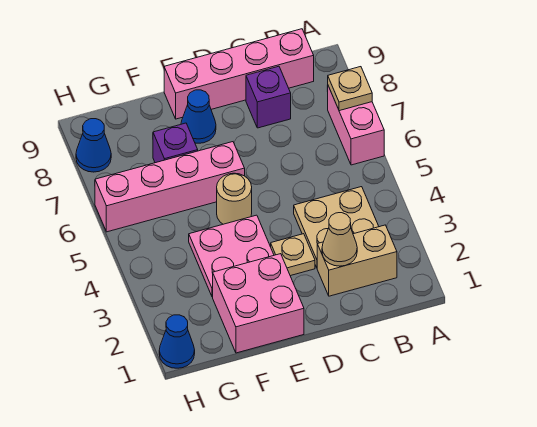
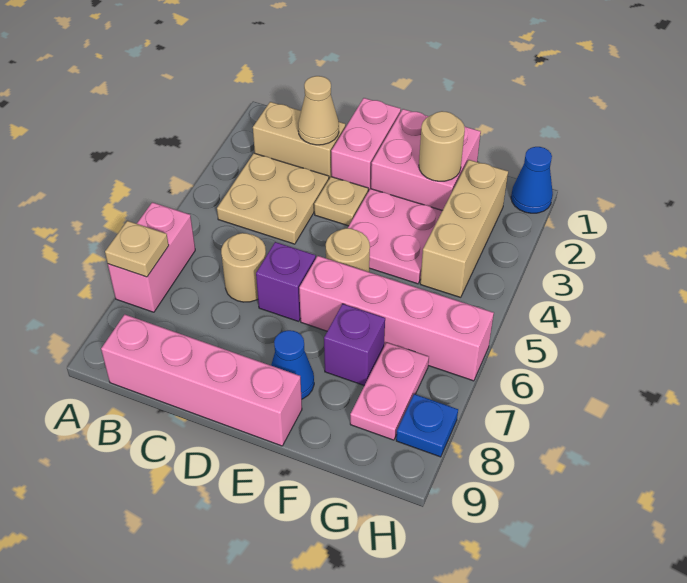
none -> tan round brick C6 level 1
purple brick C8 level 1 -> purple brick D6 level 1
none -> pink brick D1:D2 level 1
none -> tan round brick F2 level 2
none -> tan brick G2:G4 level 1
none -> pink plate G7:G8 level 1
blue cone H8 level 1 -> blue plate H8 level 1

